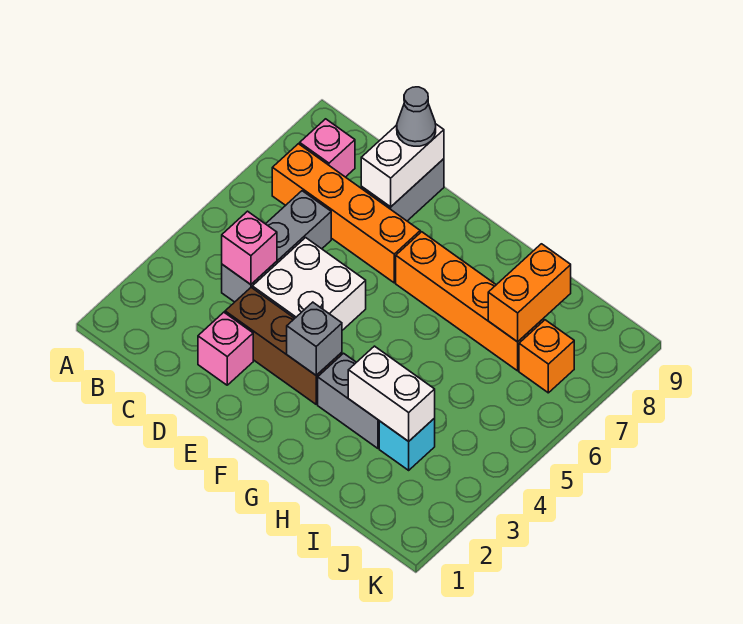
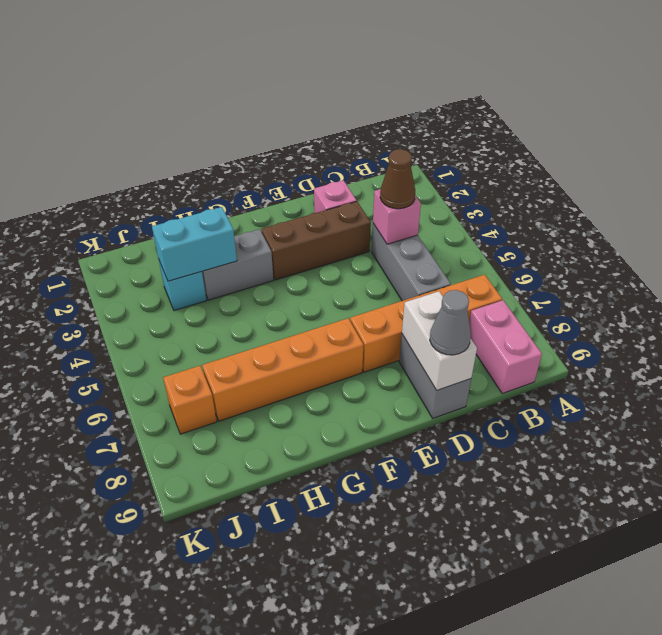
pink brick B8 level 1 -> pink brick B8:B9 level 1
none -> brown cone C4 level 3
white brick D4:E5 level 1 -> none
grey brick F3 level 2 -> none
white brick H3:I3 level 2 -> cyan brick H3:I3 level 2
orange brick I7:I8 level 2 -> none

